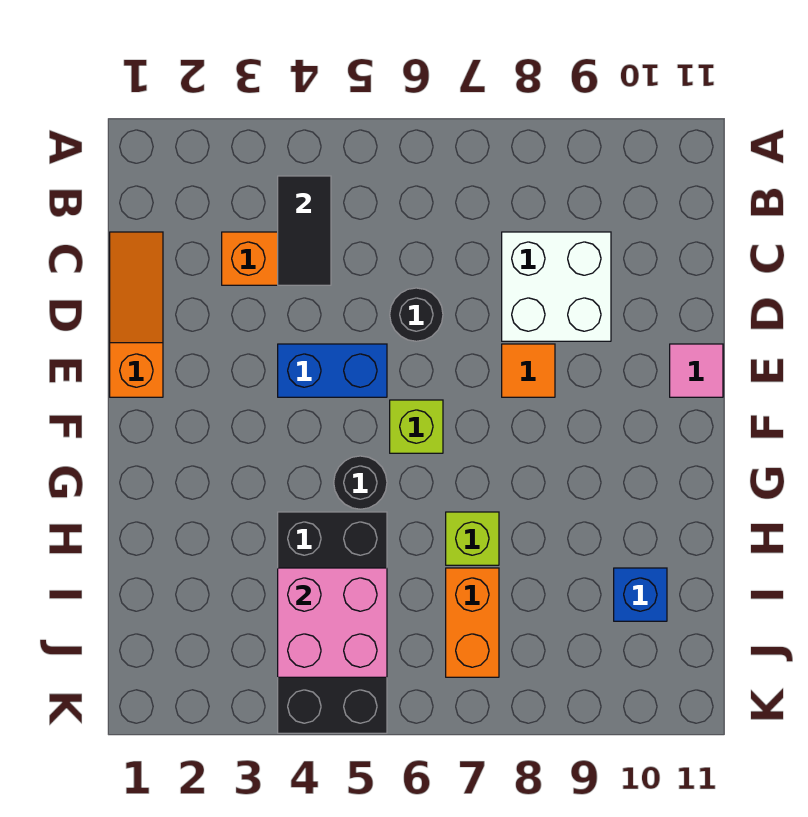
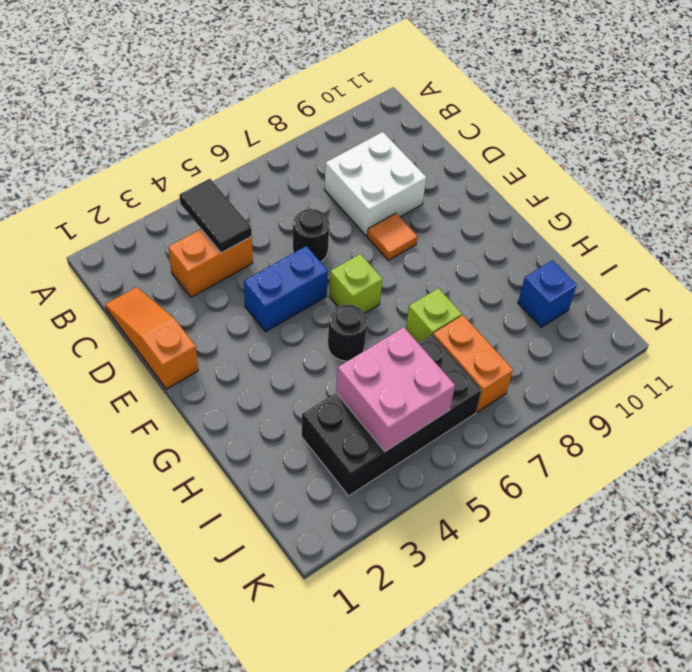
pink tile E11 level 1 -> none
black brick H4:K5 level 1 -> black brick I3:J6 level 1

